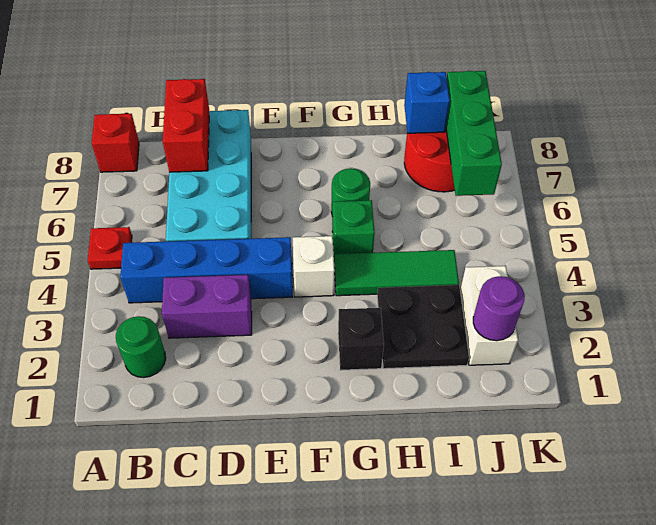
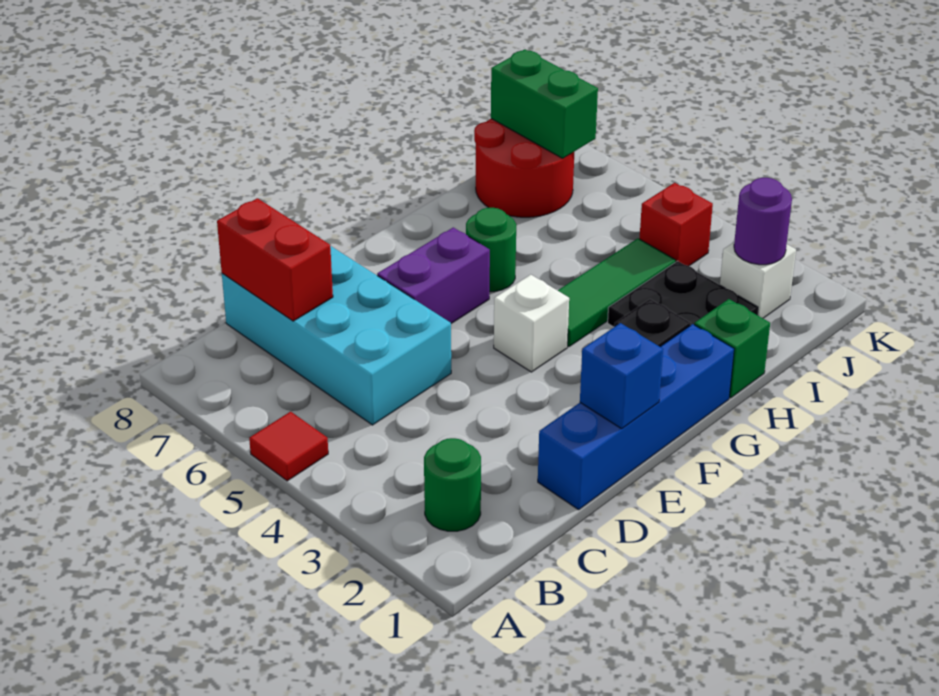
red plate A5 level 1 -> red tile A5 level 1
red brick A8 level 1 -> red brick J4 level 1
blue brick B4:E4 level 1 -> blue brick D1:G1 level 1
purple brick C3:D3 level 1 -> purple brick E6:F6 level 1
green brick G5 level 1 -> green brick H1 level 1
blue brick I8 level 2 -> blue brick E1 level 2
white brick J2:J3 level 1 -> white brick J2 level 1
green brick J6:J8 level 2 -> green brick J7:J8 level 2

